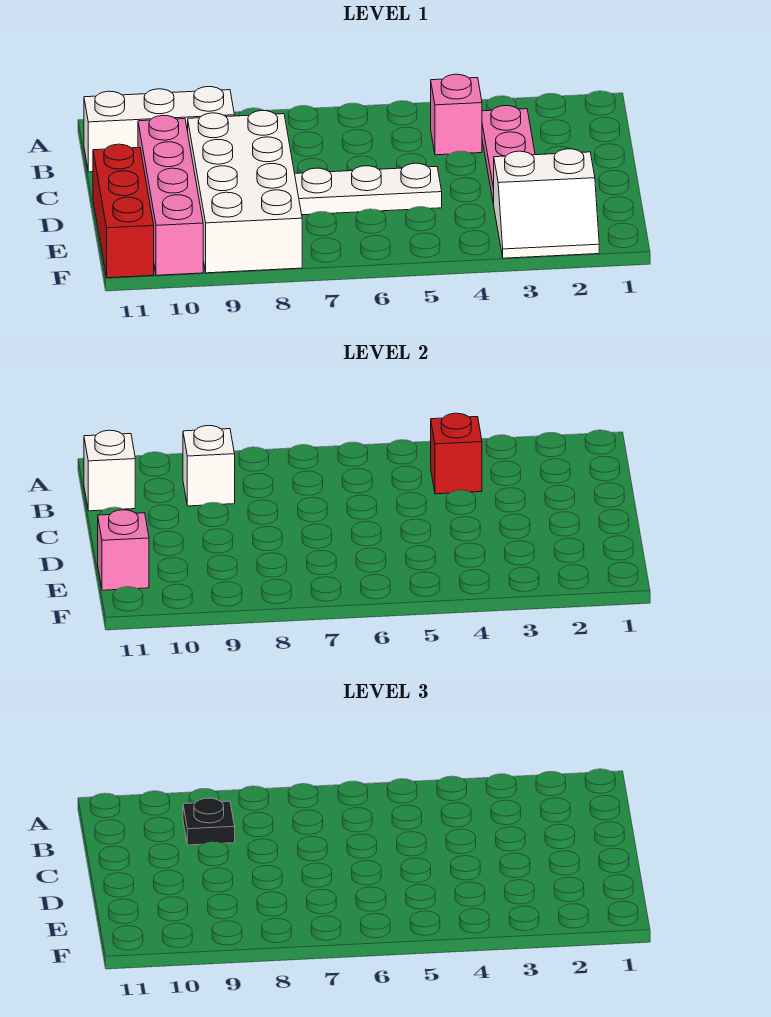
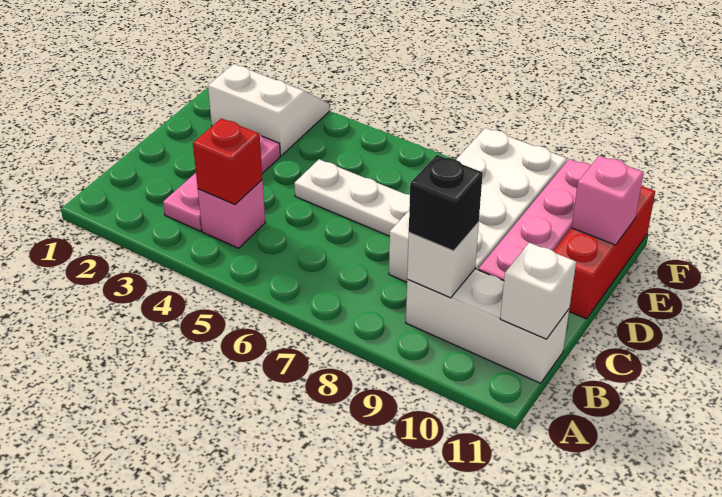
black plate B9 level 3 -> black brick B9 level 3

